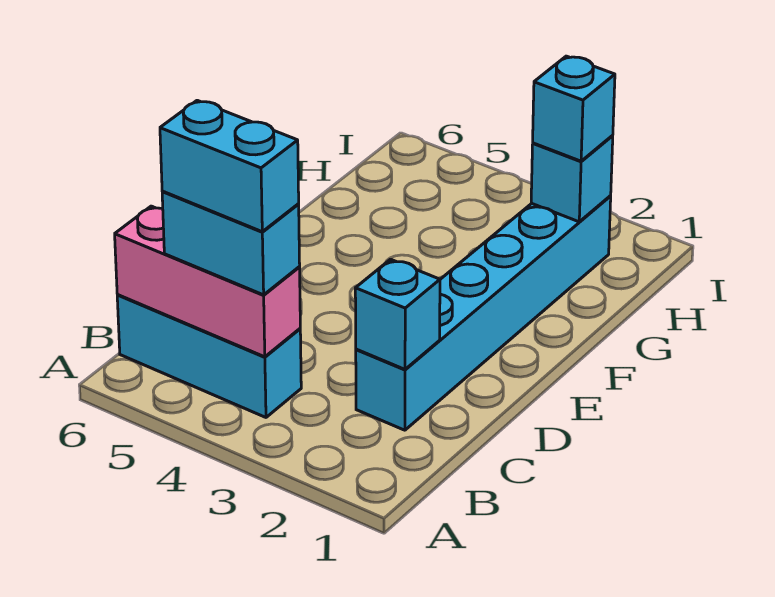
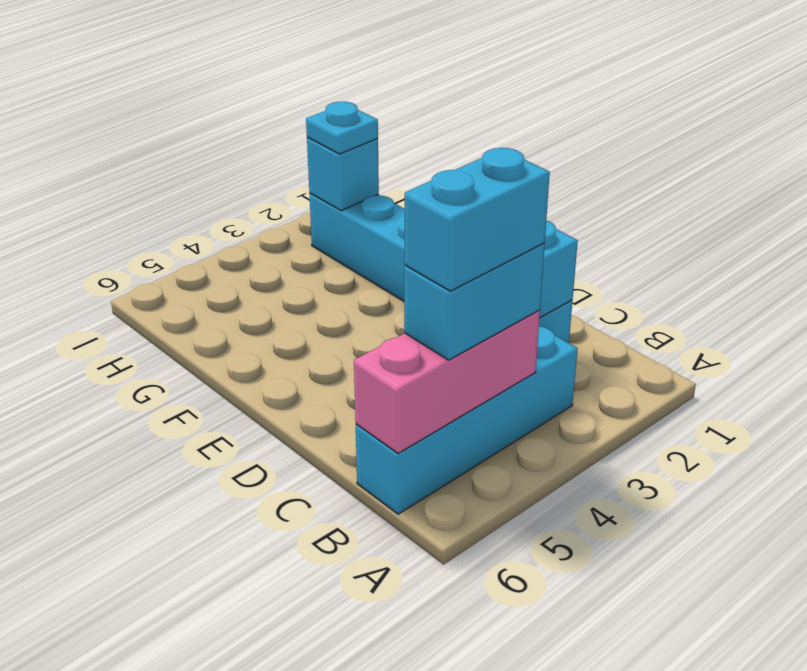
cyan brick B4:B6 level 1 -> cyan brick B3:B6 level 1
cyan brick H2 level 3 -> cyan plate H2 level 3

